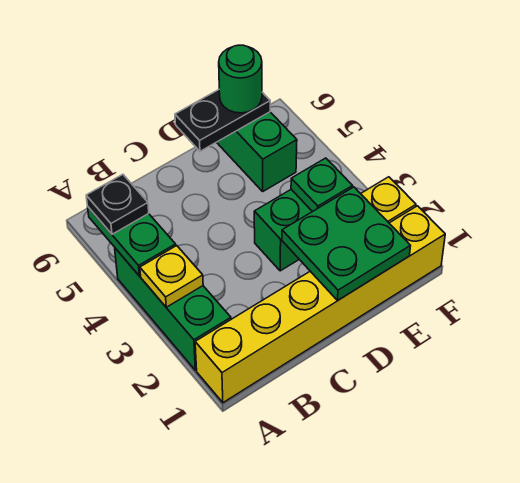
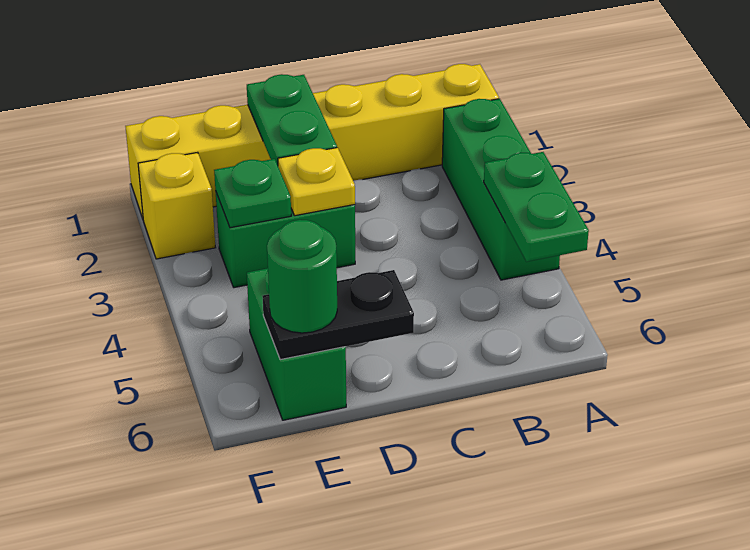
yellow plate A3 level 2 -> yellow plate D3 level 2
black plate A5 level 3 -> none
green plate D1:E2 level 2 -> green plate D1:D2 level 2

